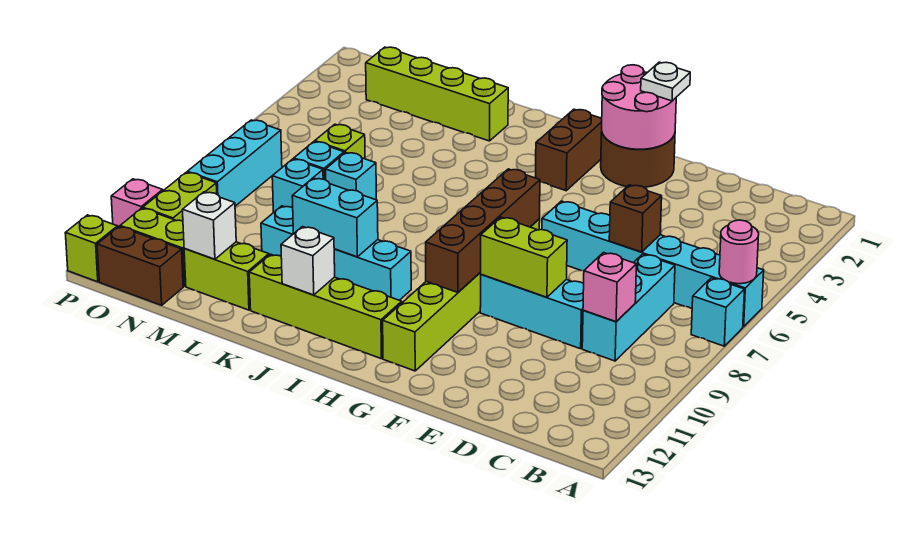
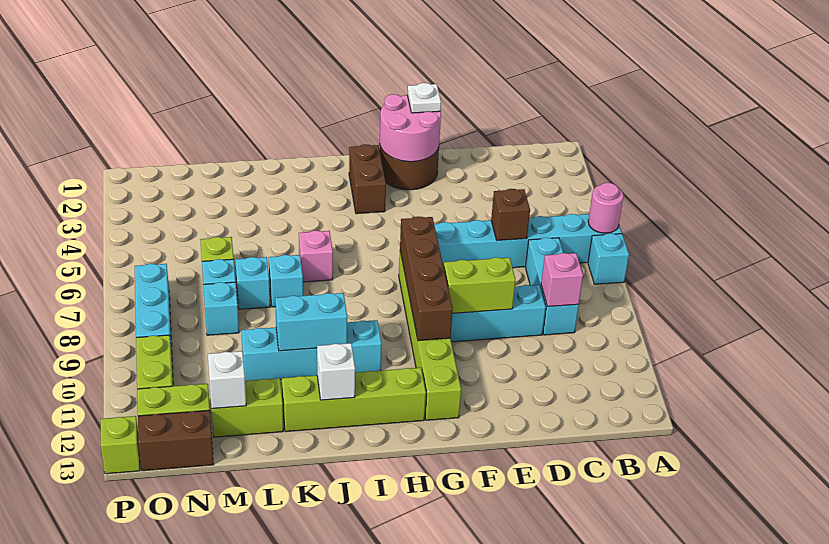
lime brick K2:N2 level 1 -> none
none -> cyan brick K7 level 1
pink brick P11 level 1 -> pink brick J6 level 1

